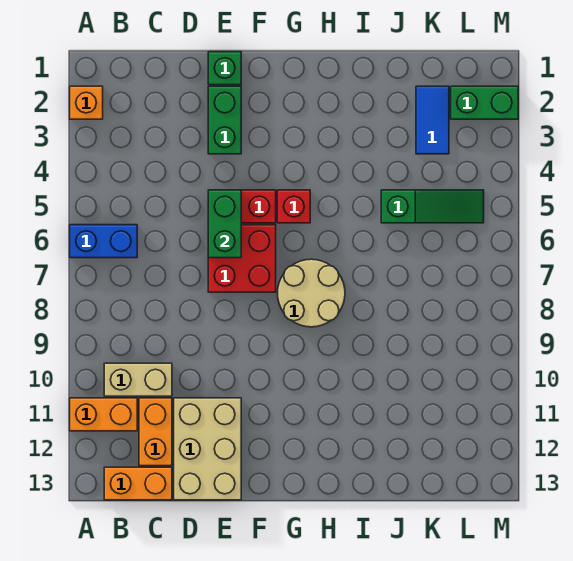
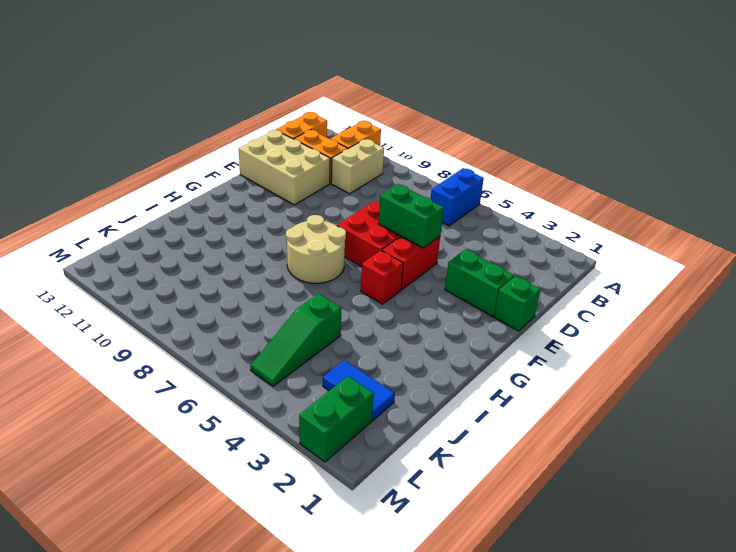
orange brick A2 level 1 -> none

